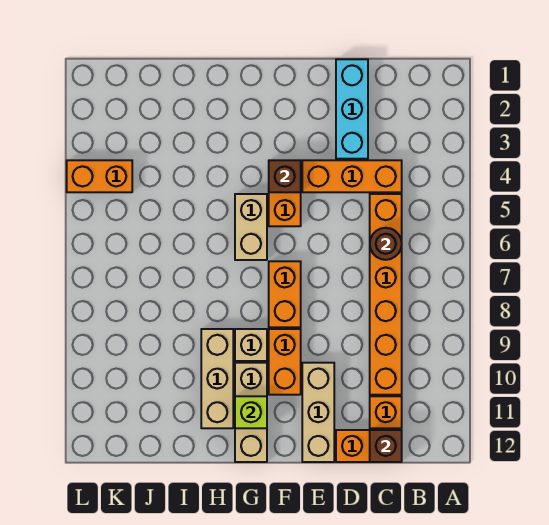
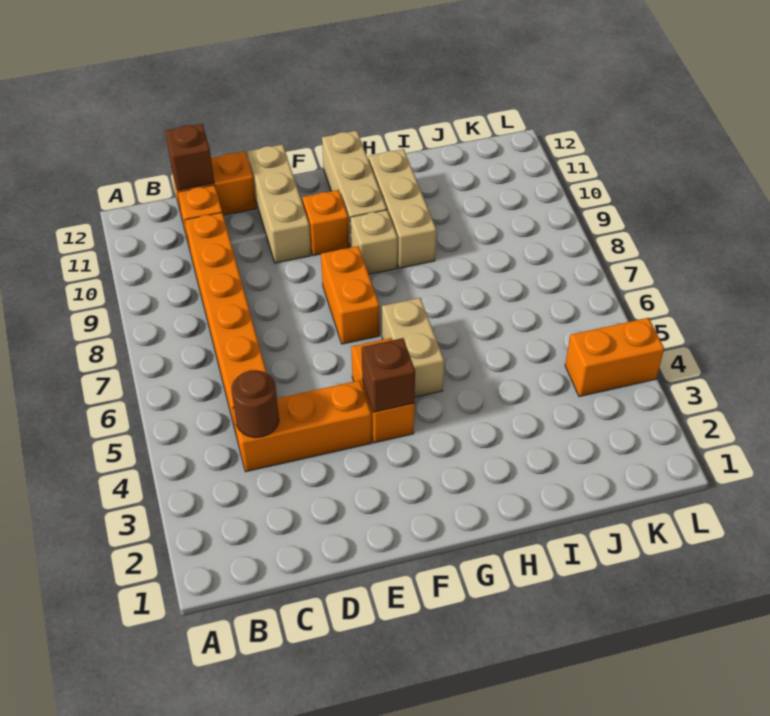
brown round brick C6 level 2 -> brown round brick C4 level 2
cyan brick D1:D3 level 1 -> none
orange brick F9:F10 level 1 -> orange brick F10 level 1
lime brick G11 level 2 -> none

